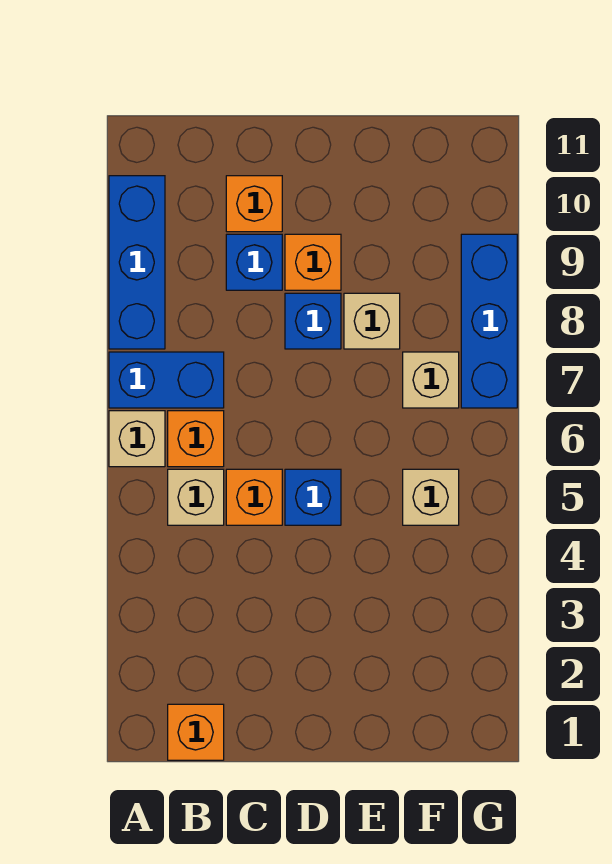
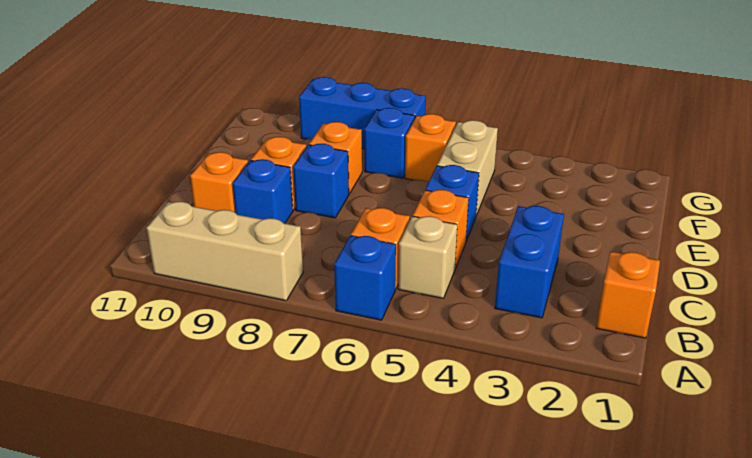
tan brick A6 level 1 -> blue brick A6 level 1
blue brick A7:B7 level 1 -> blue brick B3:C3 level 1
blue brick A8:A10 level 1 -> tan brick A8:A10 level 1
tan brick E8 level 1 -> orange brick E8 level 1
tan brick F5 level 1 -> tan brick E5:F5 level 1
none -> orange brick F6 level 1
tan brick F7 level 1 -> blue brick F7 level 1

